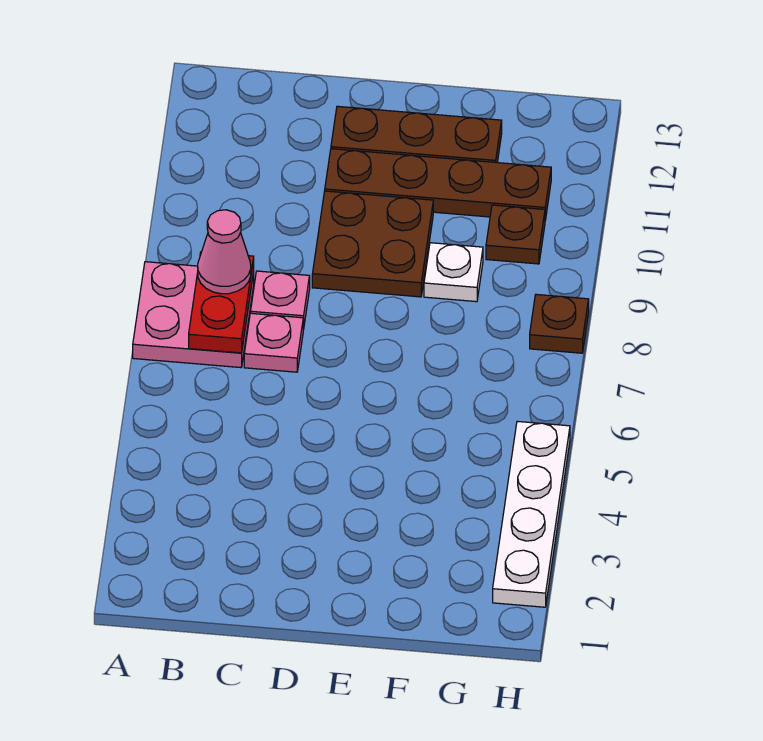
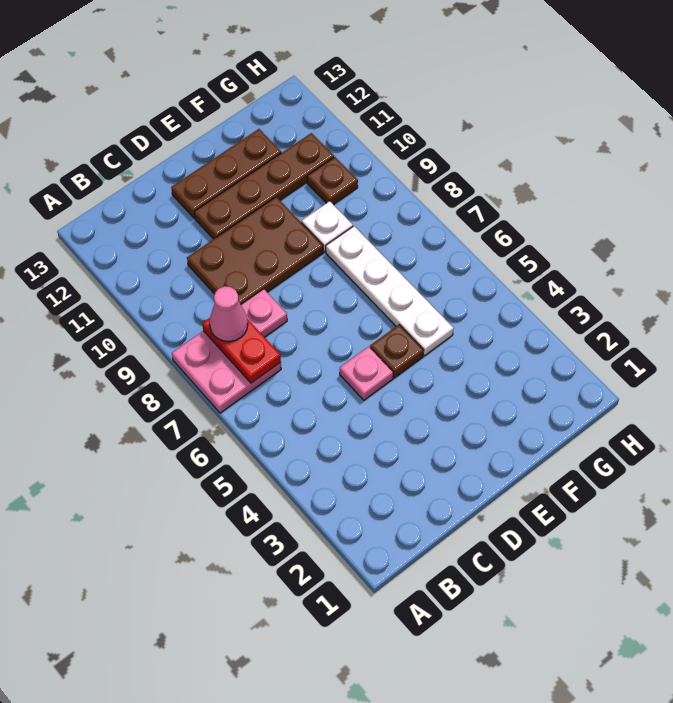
pink plate C7 level 1 -> pink plate D5 level 1
brown plate D9:E10 level 1 -> brown plate C9:E10 level 1
white plate H2:H5 level 1 -> white plate F5:F8 level 1
brown plate H8 level 1 -> brown plate E5 level 1

